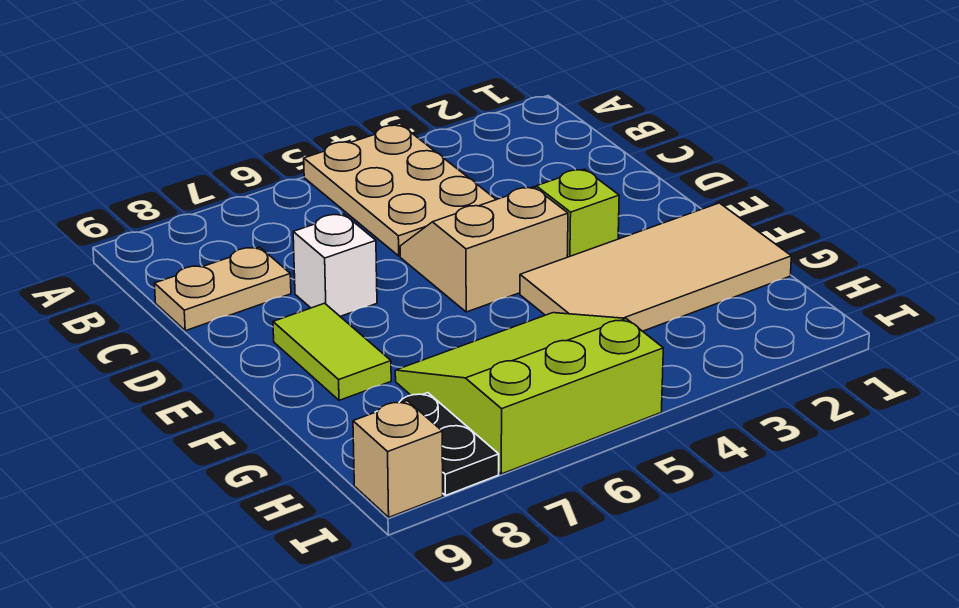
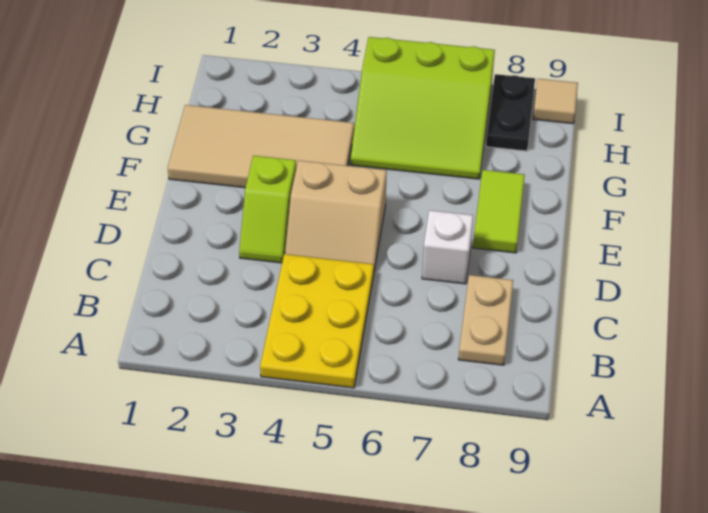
tan plate A4:C5 level 1 -> yellow plate A4:C5 level 1
tan plate C8:C9 level 1 -> tan plate B8:C8 level 1
tan brick I9 level 1 -> tan tile I9 level 1

